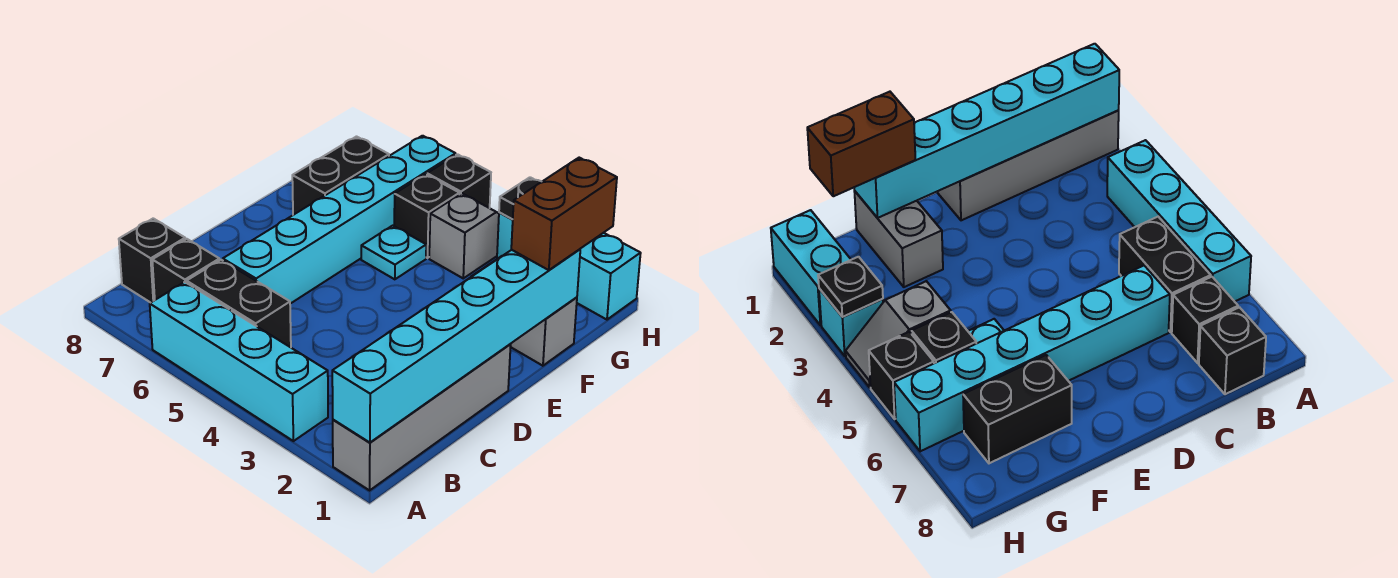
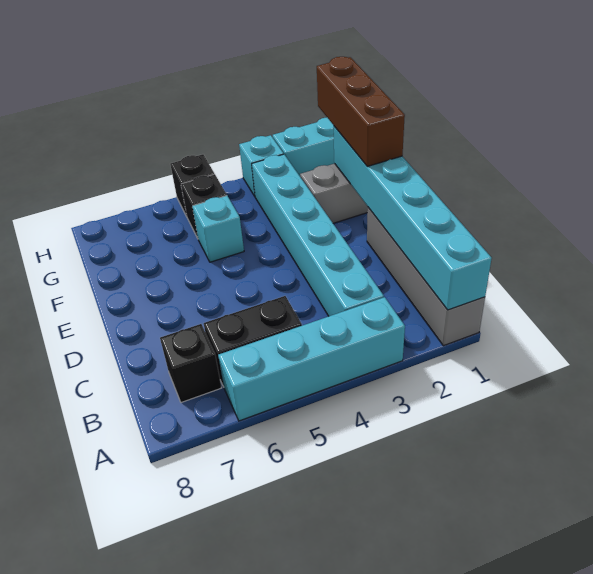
black brick B8 level 1 -> none
cyan brick C6:H6 level 1 -> cyan brick B3:G3 level 1
brown brick F1:G1 level 3 -> brown brick E1:G1 level 3
cyan plate F5 level 1 -> cyan brick F5 level 1
black brick F7:G7 level 1 -> none
grey slope G4:H4 level 1 top G -> none
black plate H3 level 2 -> none

